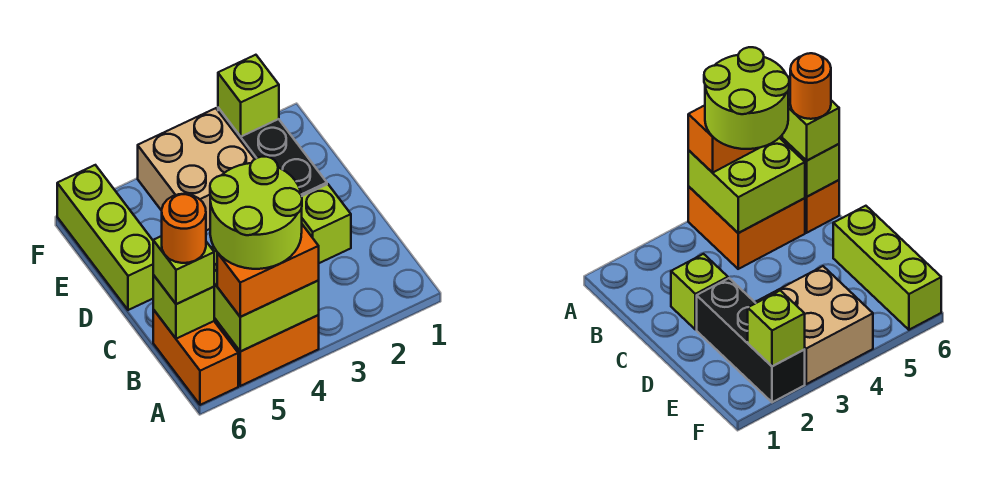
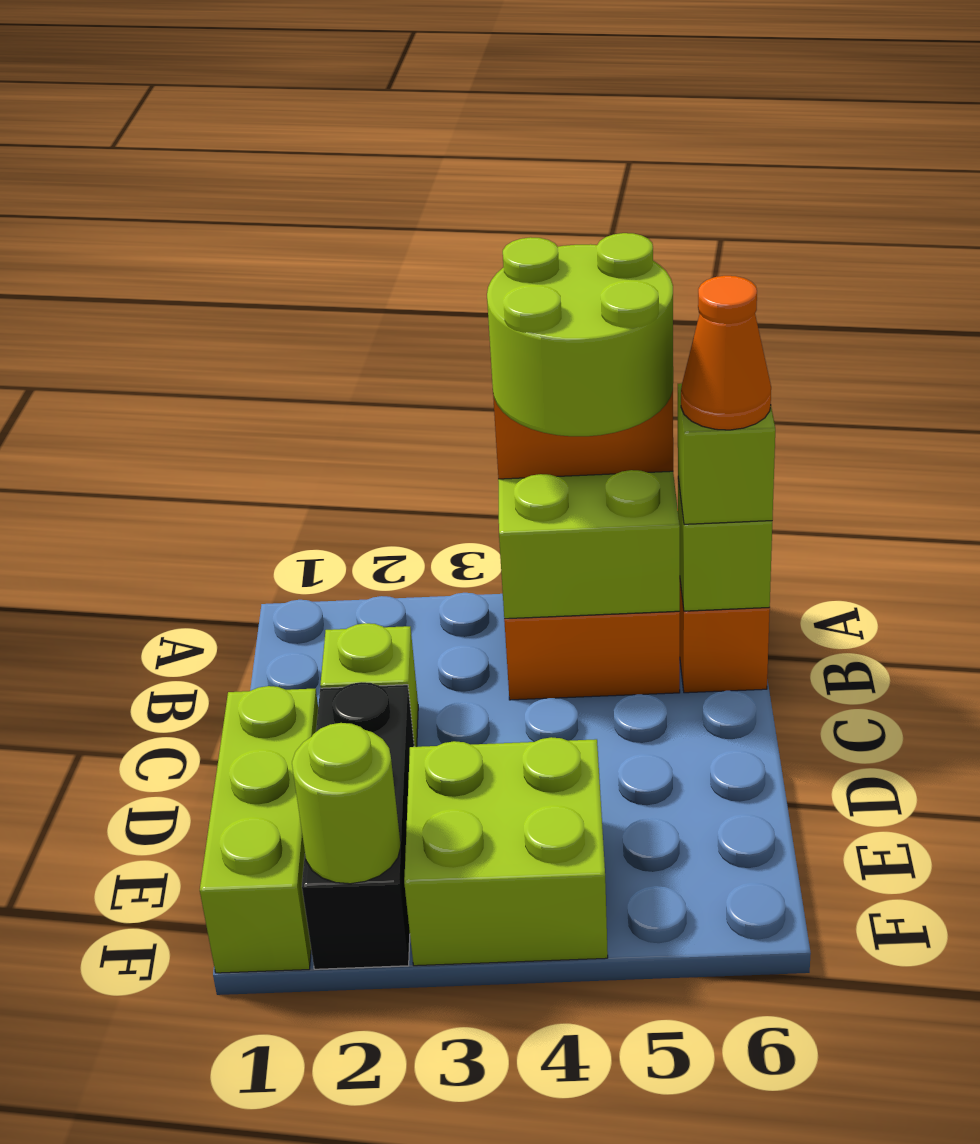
orange round brick B6 level 4 -> orange cone B6 level 4
lime brick D6:F6 level 1 -> lime brick D1:F1 level 1
tan brick E3:F4 level 1 -> lime brick E3:F4 level 1
lime brick F2 level 2 -> lime round brick F2 level 2

